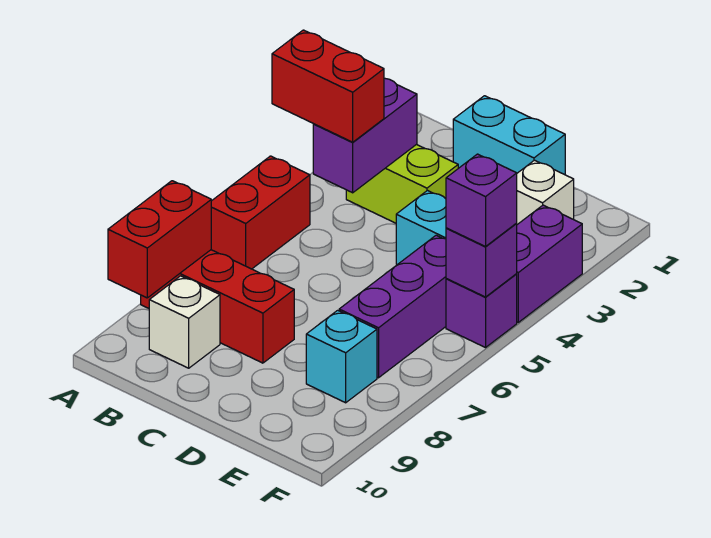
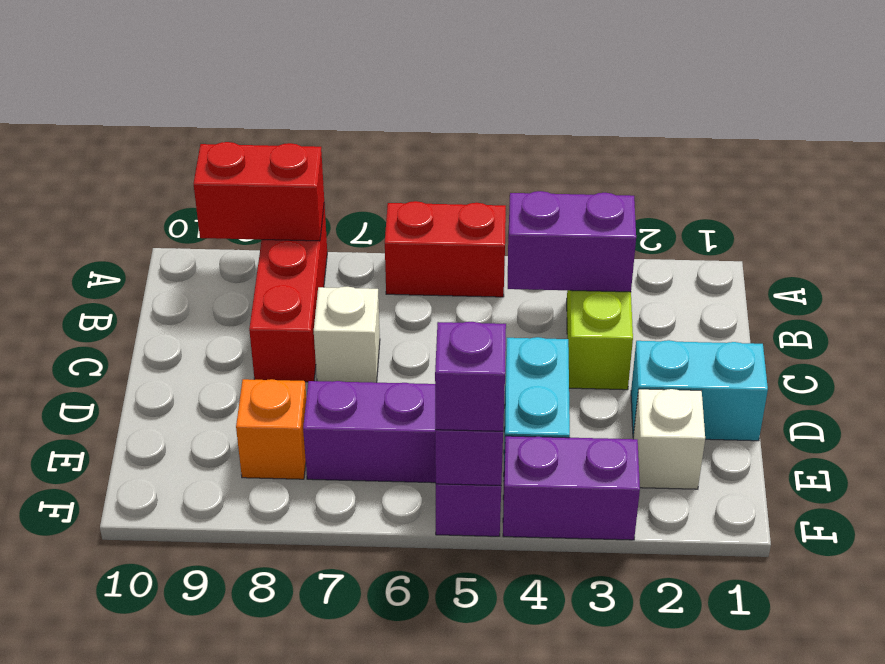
red brick A4:B4 level 3 -> none
white brick B9 level 1 -> white brick C7 level 1
cyan brick C1:D1 level 1 -> cyan brick D1:D2 level 1
cyan brick E8 level 1 -> orange brick E8 level 1

